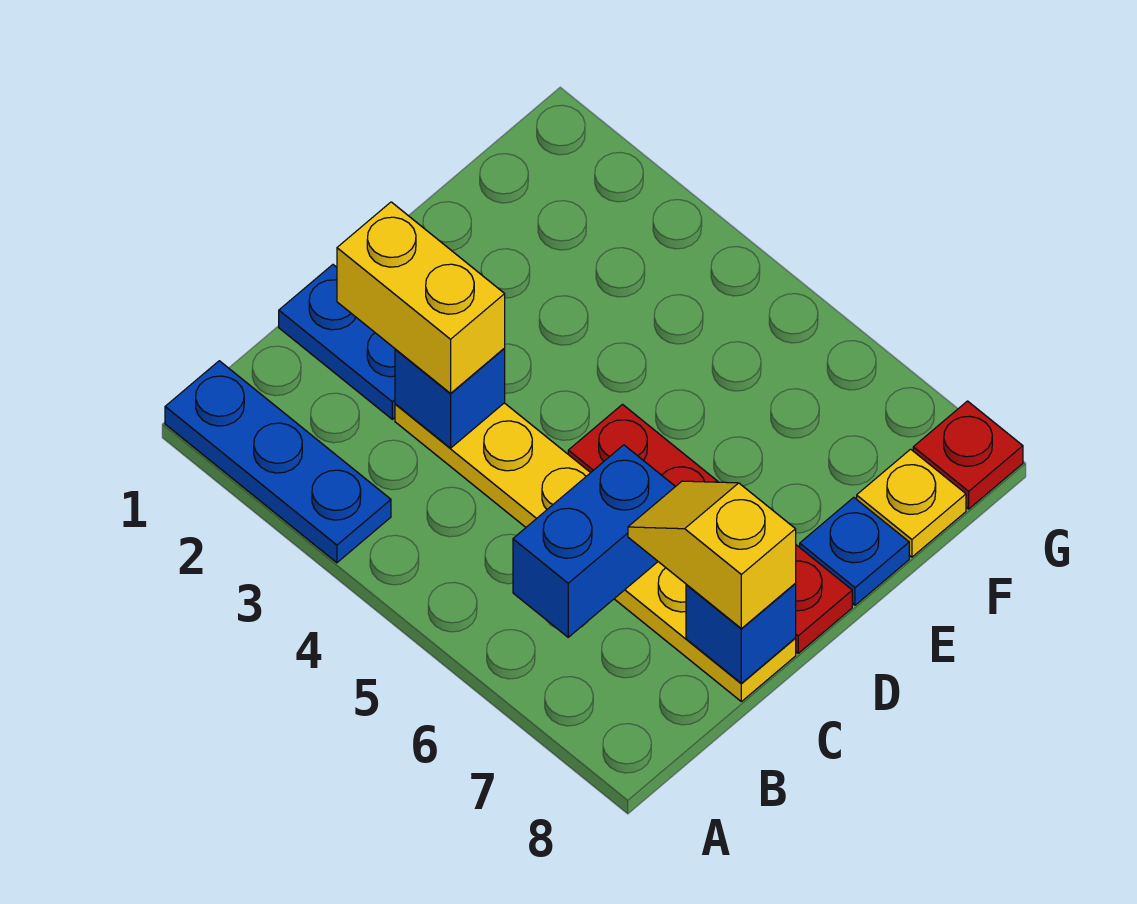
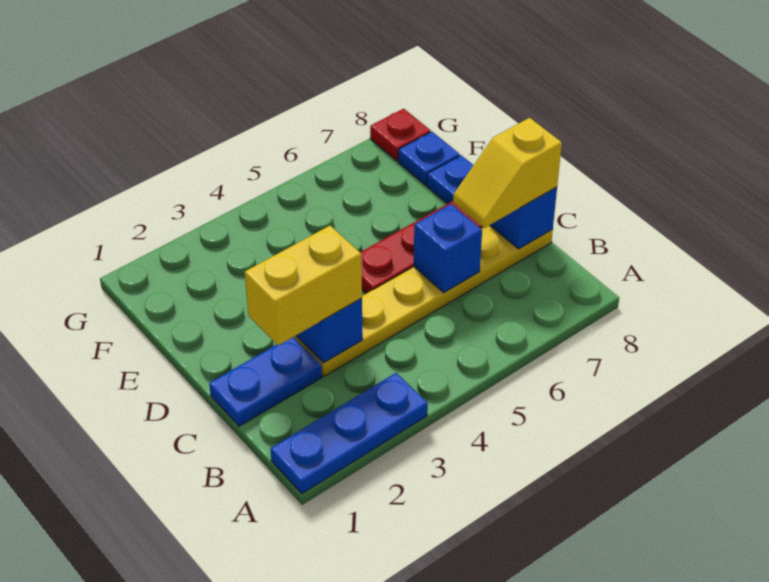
blue brick B6:C6 level 2 -> blue brick C6 level 2
yellow plate F8 level 1 -> blue plate F8 level 1

